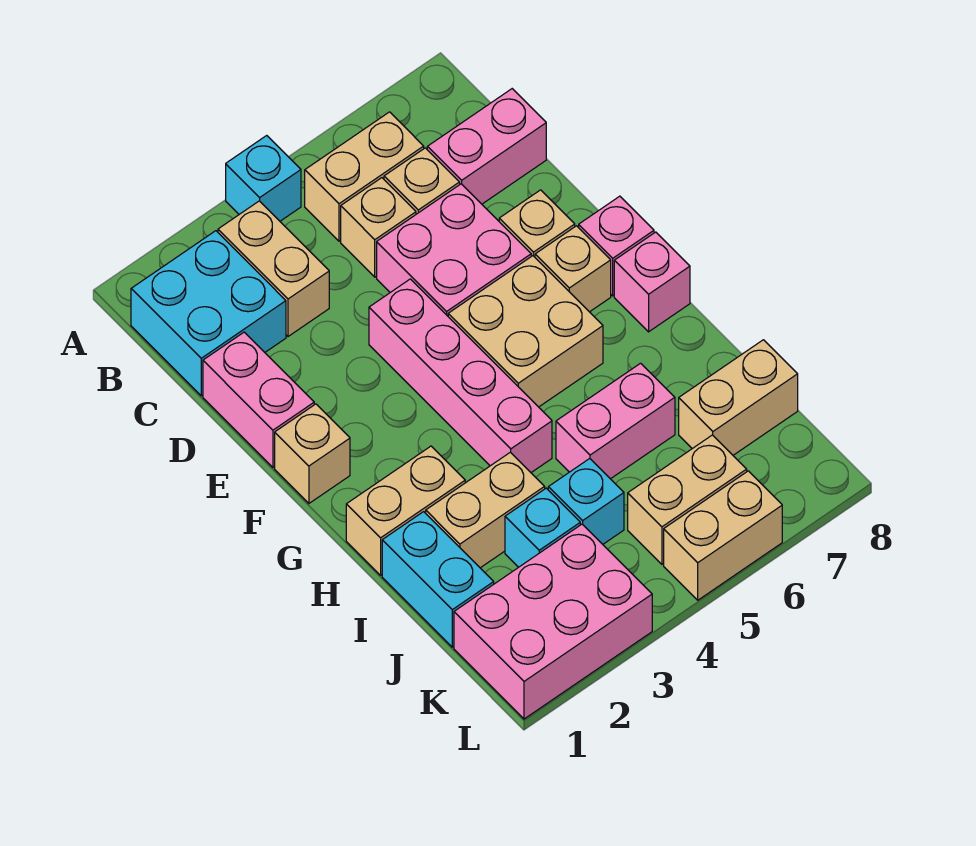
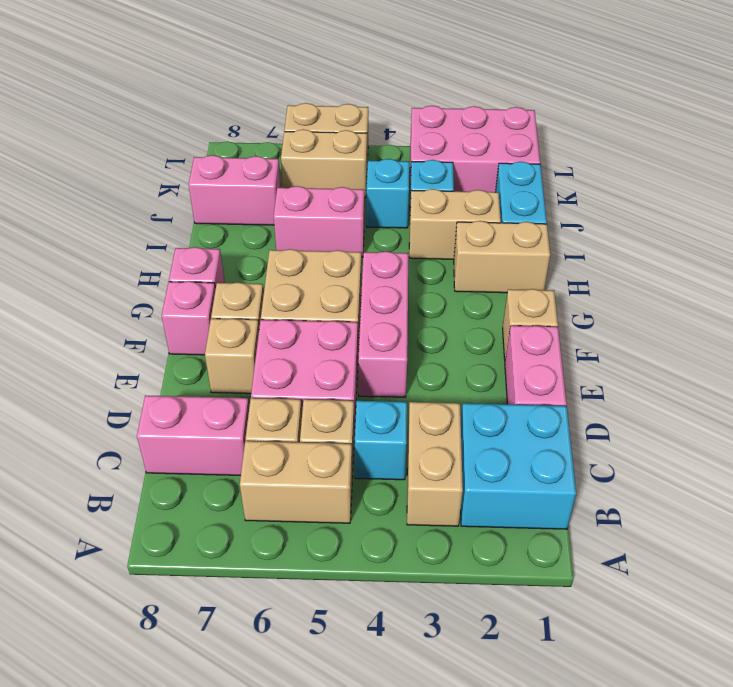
cyan brick A4 level 1 -> cyan brick C4 level 1
pink brick E4:H4 level 1 -> pink brick E4:G4 level 1
tan brick J7:J8 level 1 -> pink brick J7:J8 level 1

